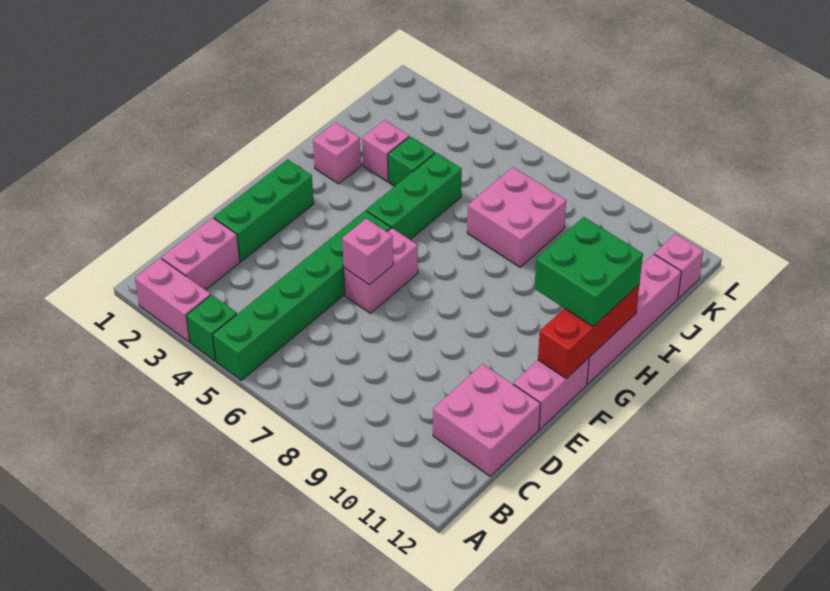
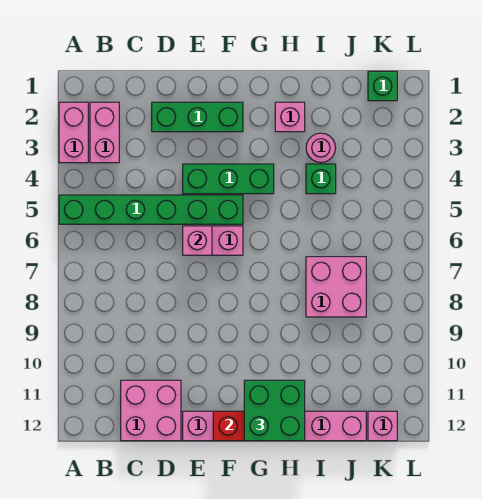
green brick A4 level 1 -> green brick K1 level 1
pink brick B2:C2 level 1 -> pink brick B2:B3 level 1
green brick G5:I5 level 1 -> green brick E4:G4 level 1
pink brick I3 level 1 -> pink round brick I3 level 1

